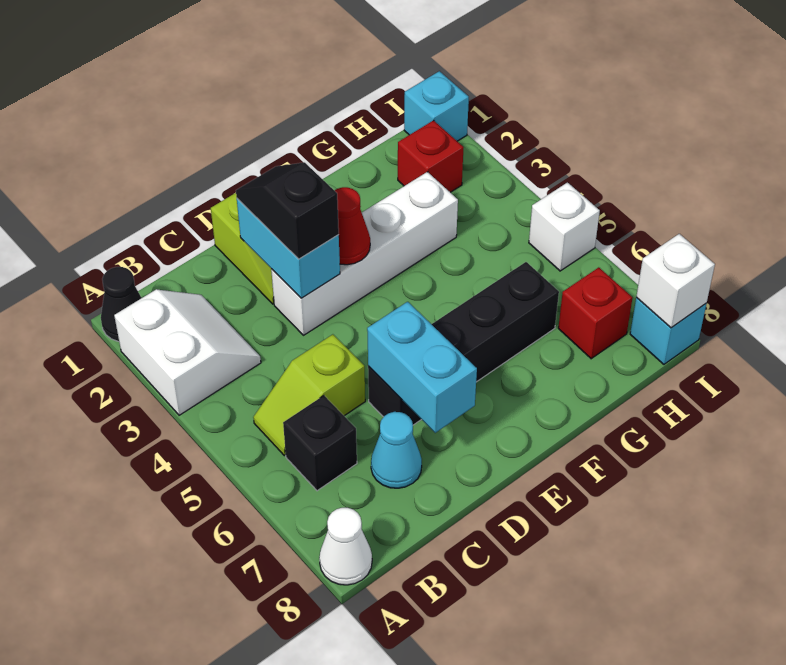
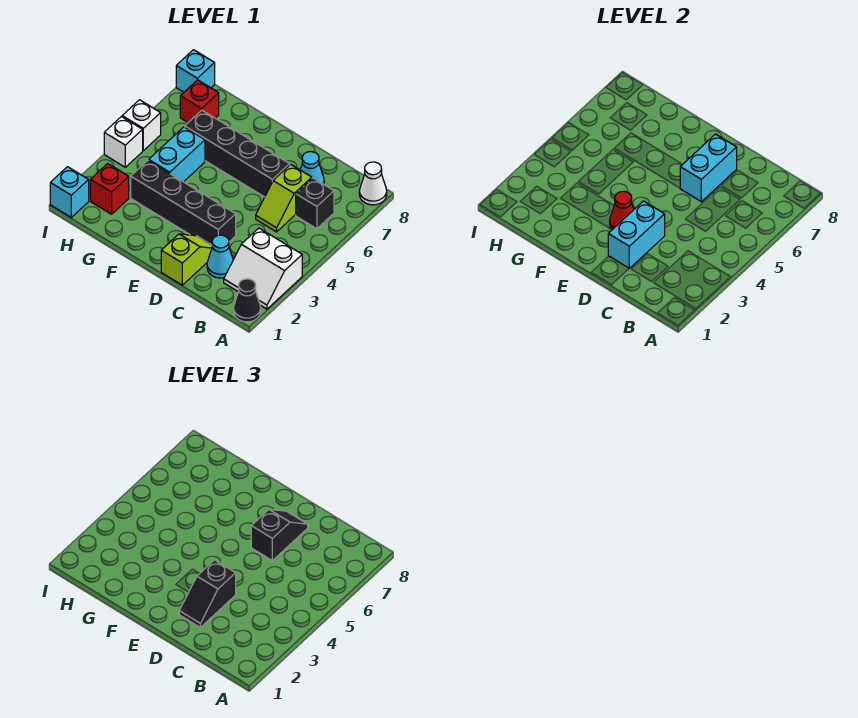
white slope A2:B3 level 1 top A -> white slope A2:B3 level 1 top 3
lime slope B5:C5 level 1 top C -> lime slope C5:C6 level 1 top 6
none -> cyan cone C2 level 1
white brick D3:G3 level 1 -> black brick D3:G3 level 1
none -> black slope D6:D7 level 3 top 6
none -> cyan brick G4:G5 level 1
white brick I8 level 2 -> white brick I4 level 1

